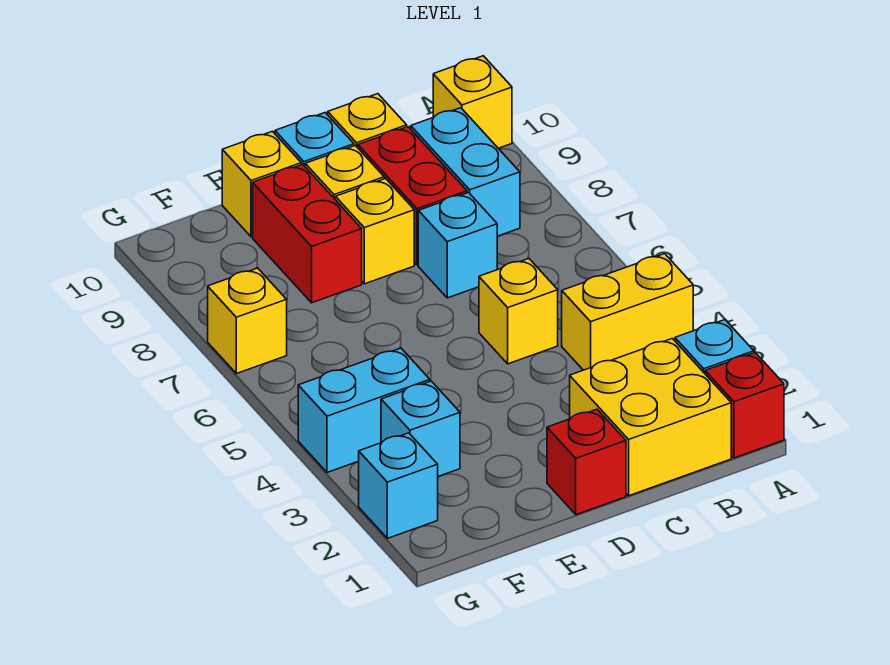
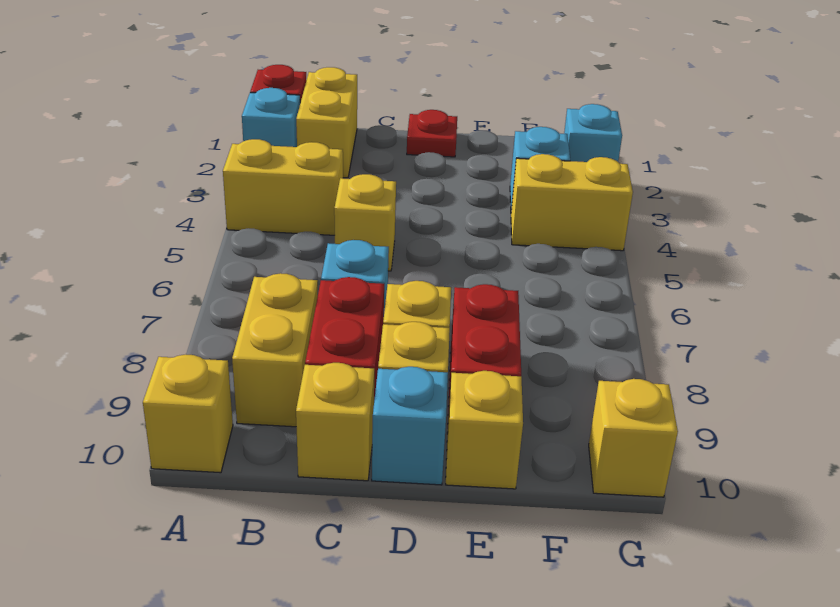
yellow brick B1:C2 level 1 -> yellow brick B1:B2 level 1
cyan brick B8:B9 level 1 -> yellow brick B8:B9 level 1
red brick D1 level 1 -> red plate D1 level 1
cyan brick F4:G4 level 1 -> yellow brick F4:G4 level 1
yellow brick G7 level 1 -> yellow brick G10 level 1

